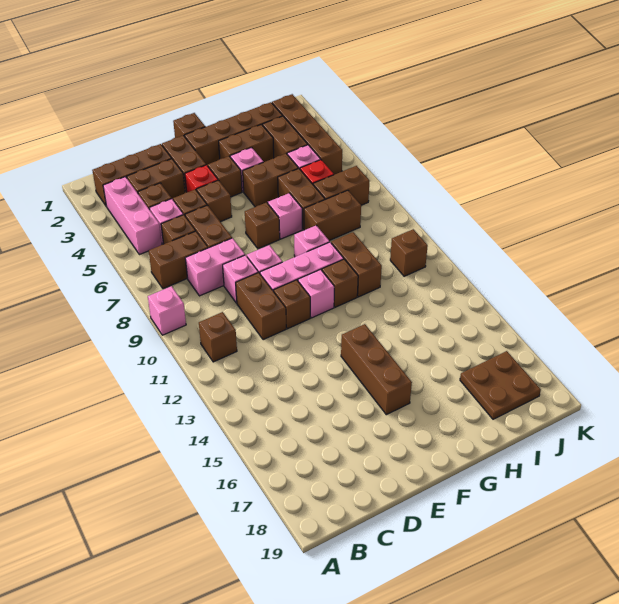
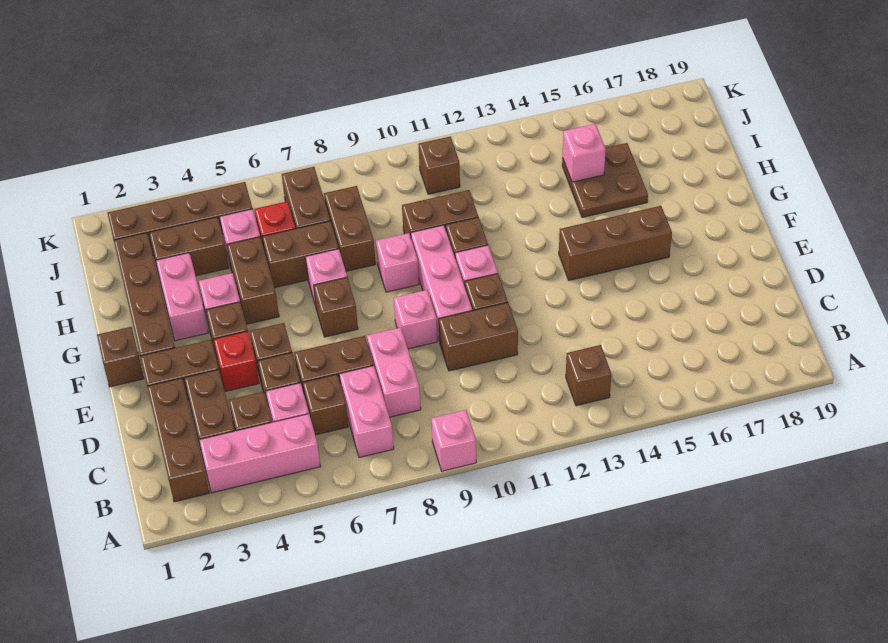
brown brick B7:C7 level 1 -> pink brick B7:C7 level 1
brown brick B11 level 1 -> brown brick B13 level 1
pink brick D9 level 1 -> pink brick I15 level 2
brown brick G3:H3 level 1 -> pink brick G3:H3 level 1
brown plate I17:J18 level 1 -> brown plate H15:I16 level 1

